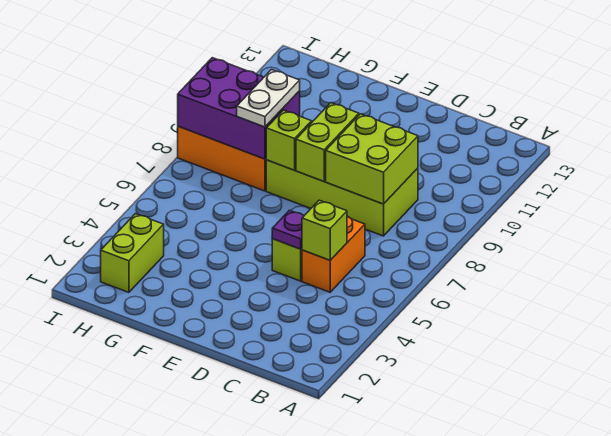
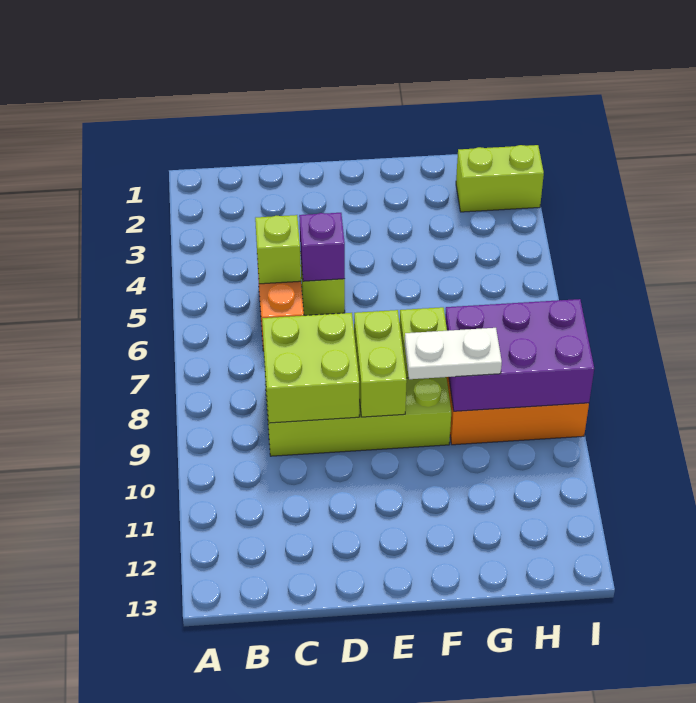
purple plate D5 level 2 -> purple brick D5 level 2
white plate G8:G9 level 3 -> white plate F9:G9 level 3
lime brick H2:H3 level 1 -> lime brick H2:I2 level 1

